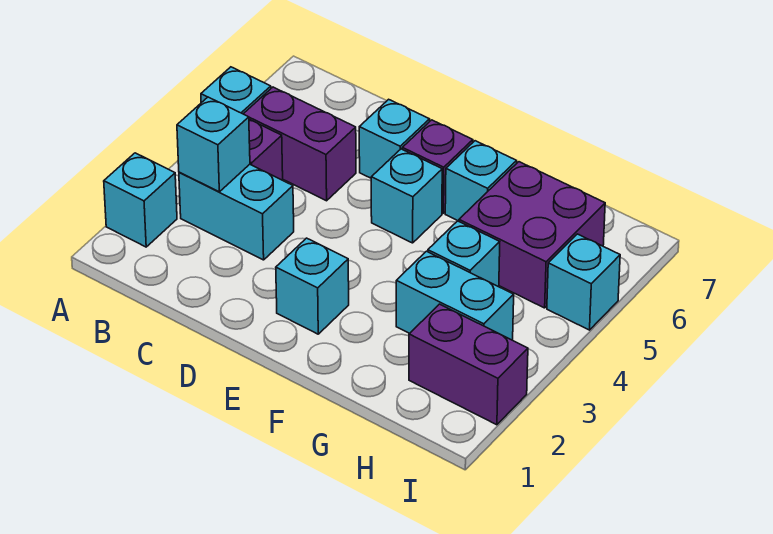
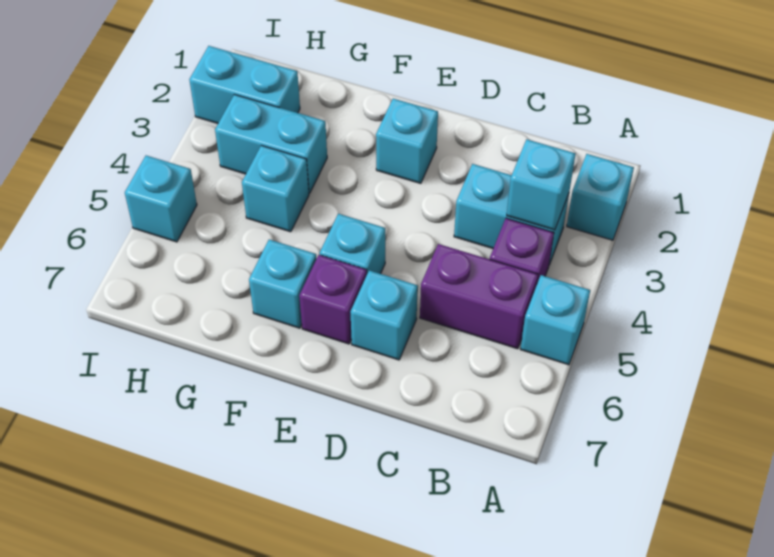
purple brick G5:H6 level 1 -> none
purple brick H2:I2 level 1 -> cyan brick H2:I2 level 1

